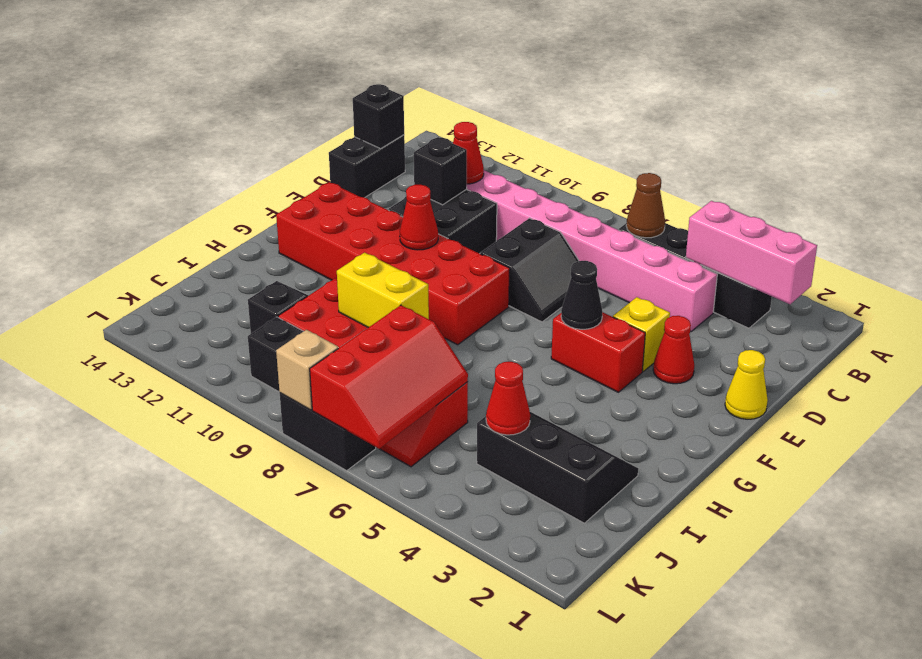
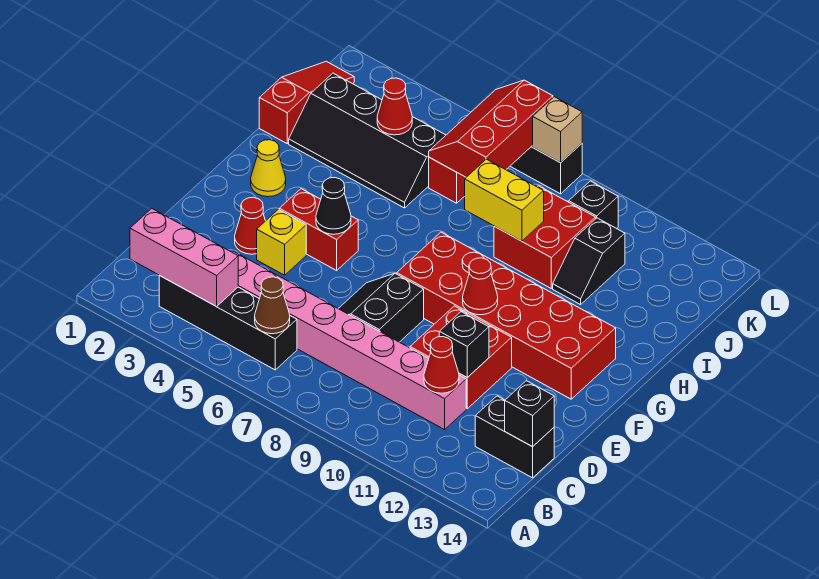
black brick C14:D14 level 1 -> black brick C13:C14 level 1
black brick D10:E11 level 1 -> red brick D10:E11 level 1
yellow cone E1 level 1 -> yellow cone G2 level 1
none -> red slope I1:K1 level 1 top I
black slope I2:J4 level 1 top J -> black slope I2:J5 level 1 top J

